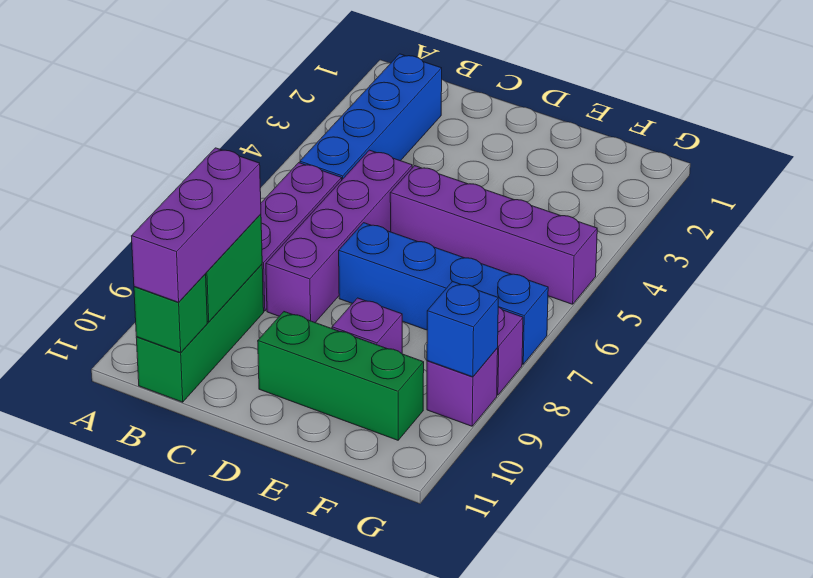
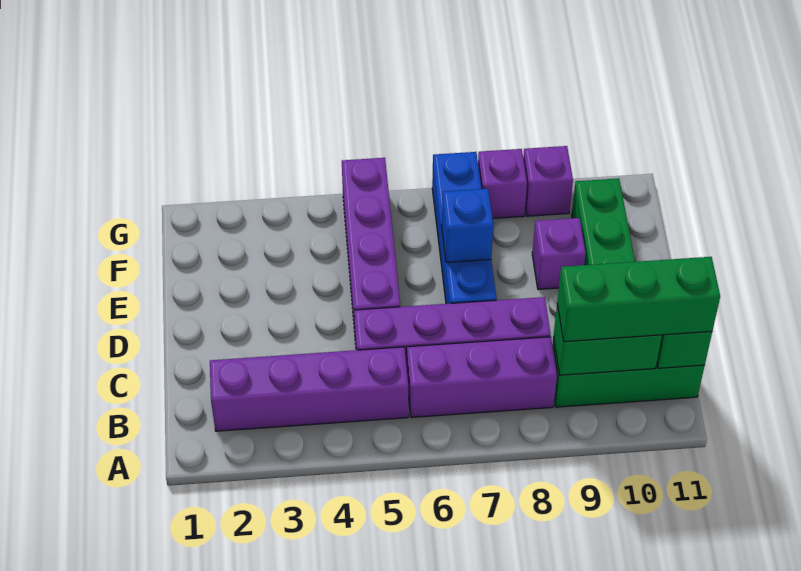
blue brick B2:B5 level 1 -> purple brick B2:B5 level 1
purple brick B9:B11 level 3 -> green brick B9:B11 level 3
blue brick G9 level 2 -> blue brick E7 level 2

